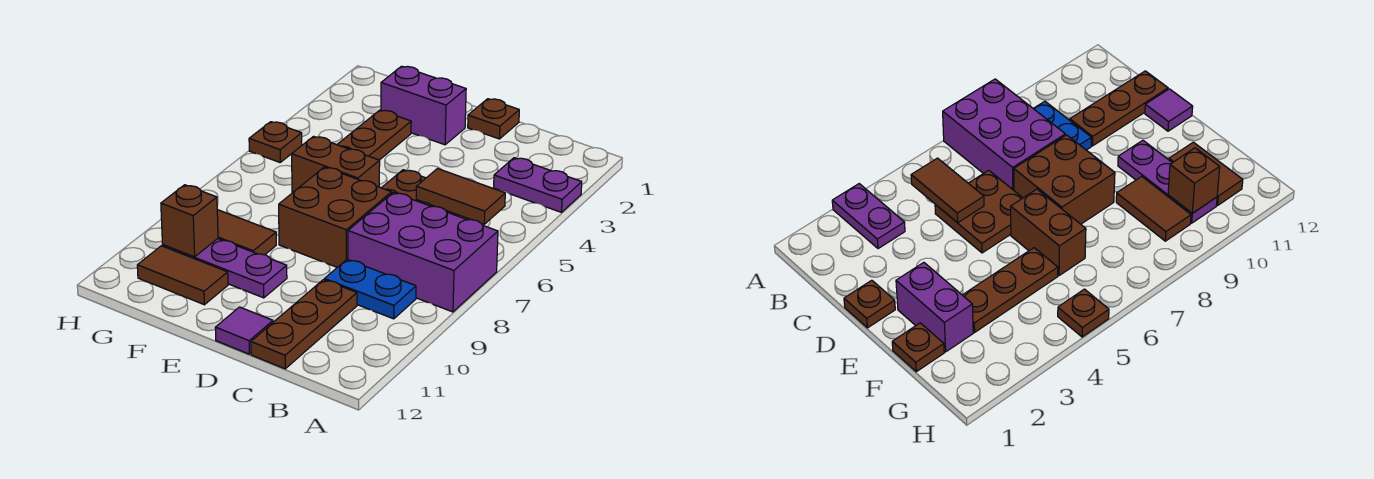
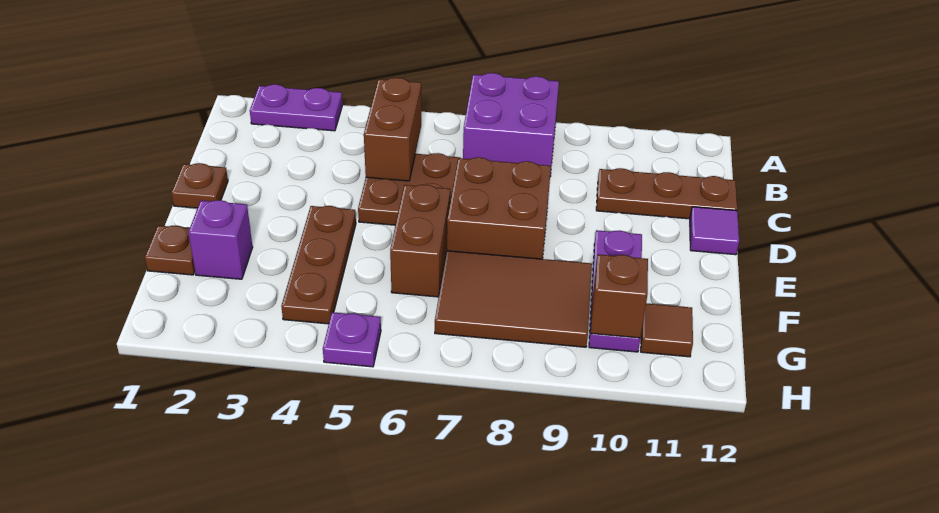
purple plate A3:B3 level 1 -> purple plate A2:A3 level 1
purple brick A7:C8 level 1 -> purple brick A7:B8 level 1
brown tile B5:C5 level 2 -> brown brick B5:C5 level 2
blue plate B9:C9 level 1 -> none
purple brick E2:F2 level 1 -> purple brick F2 level 1
brown plate F3:F5 level 1 -> brown plate E4:G4 level 1
brown tile F9:G9 level 1 -> brown tile F7:G9 level 1
brown tile F11:G11 level 1 -> brown tile G11 level 1
brown plate H5 level 1 -> purple plate H5 level 1

